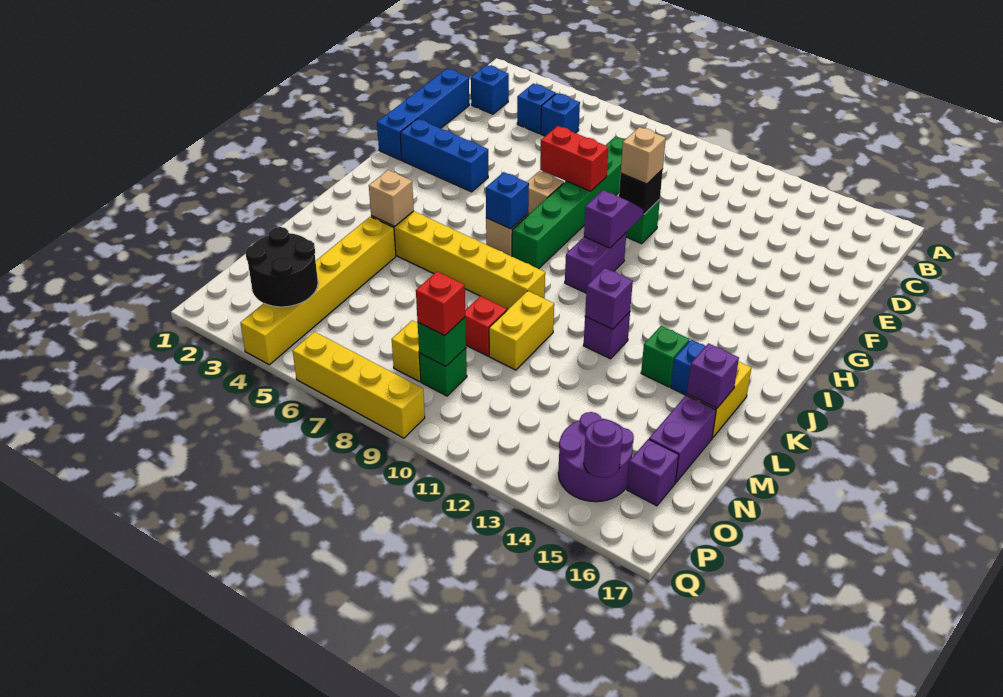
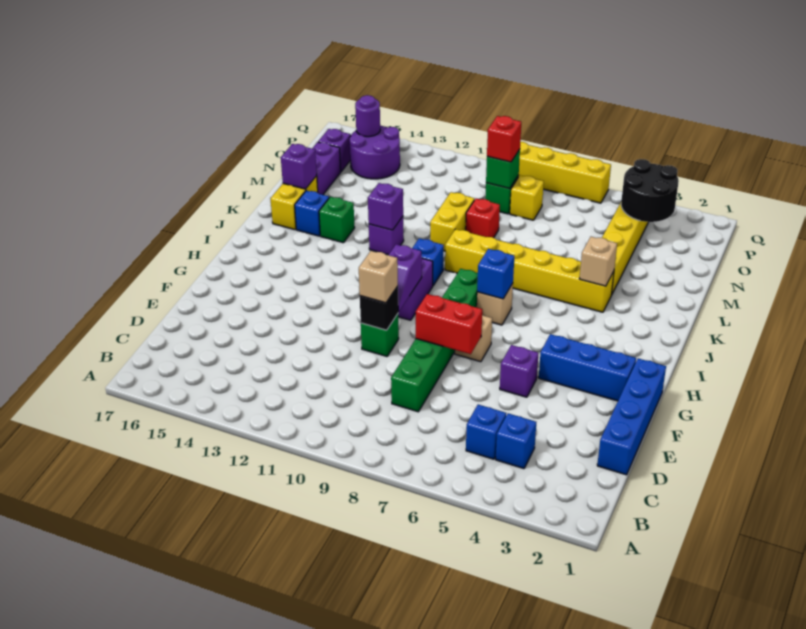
blue brick C2 level 1 -> blue brick J10 level 1
none -> purple brick F5 level 1

